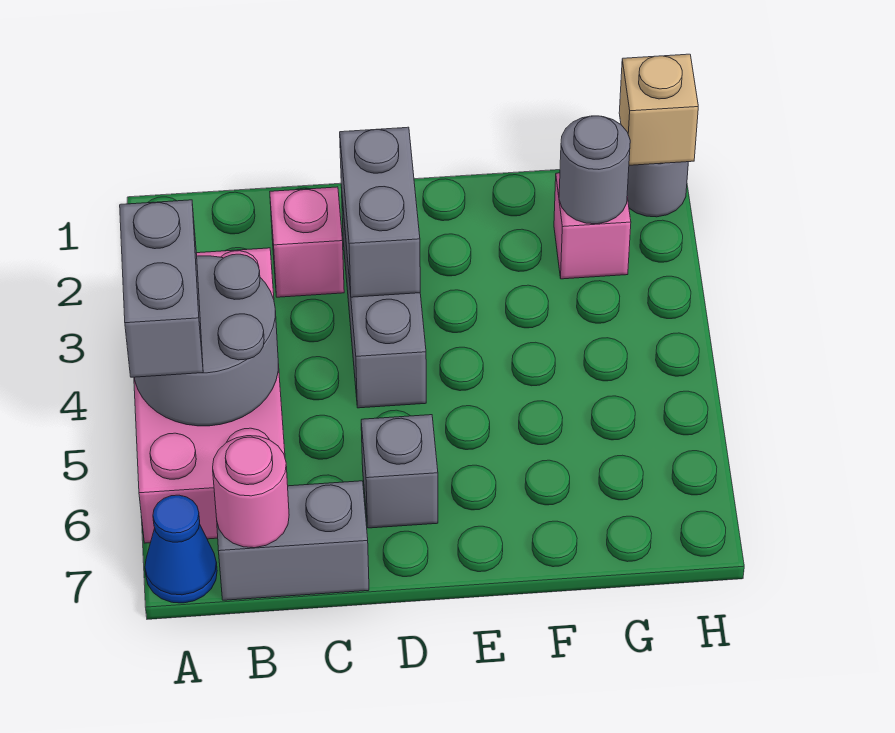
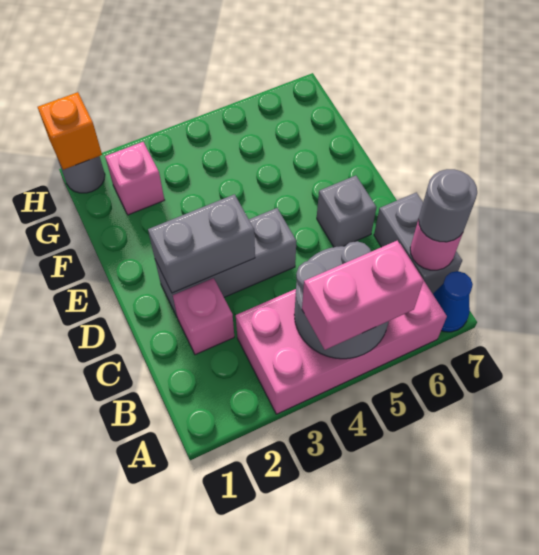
grey brick A4:A5 level 3 -> pink brick A4:A5 level 3
grey round brick G2 level 2 -> grey round brick B7 level 3
tan brick H1 level 2 -> orange brick H1 level 2

